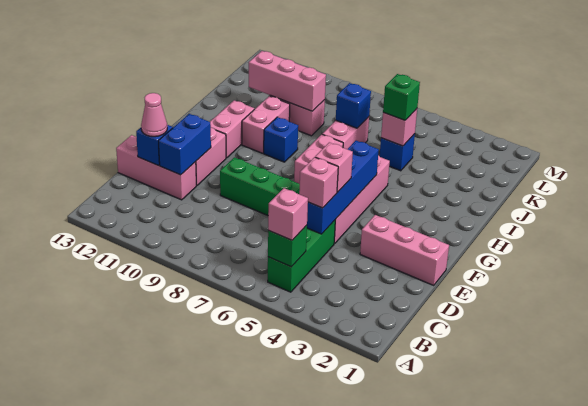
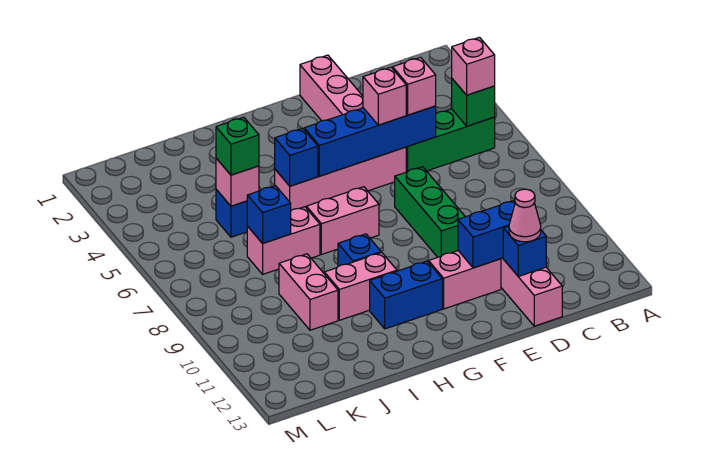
pink brick G11:H11 level 1 -> blue brick G11:H11 level 1
none -> blue brick H5 level 2
pink brick J9:J11 level 2 -> none

